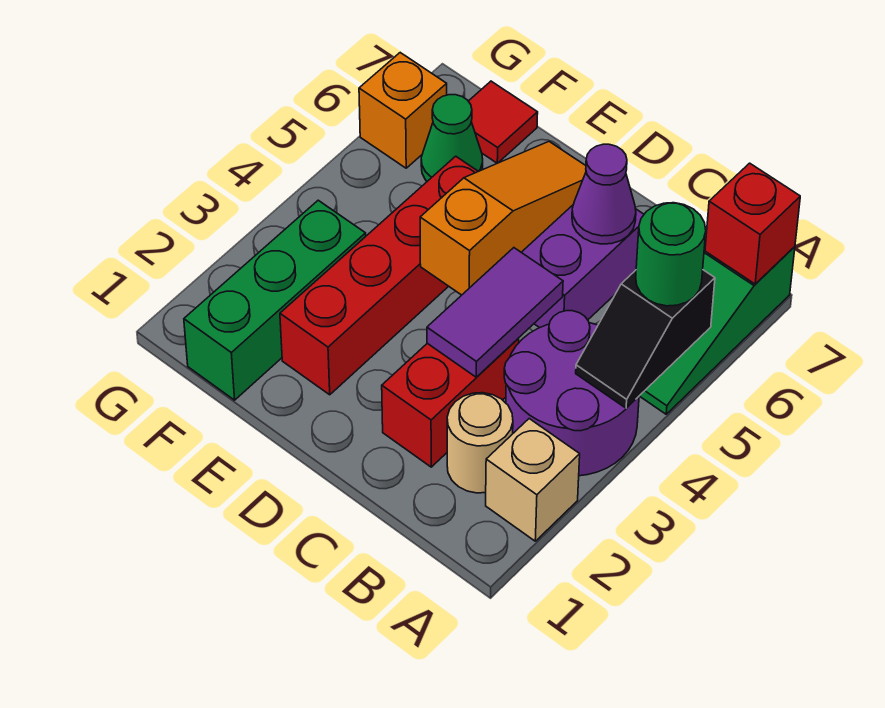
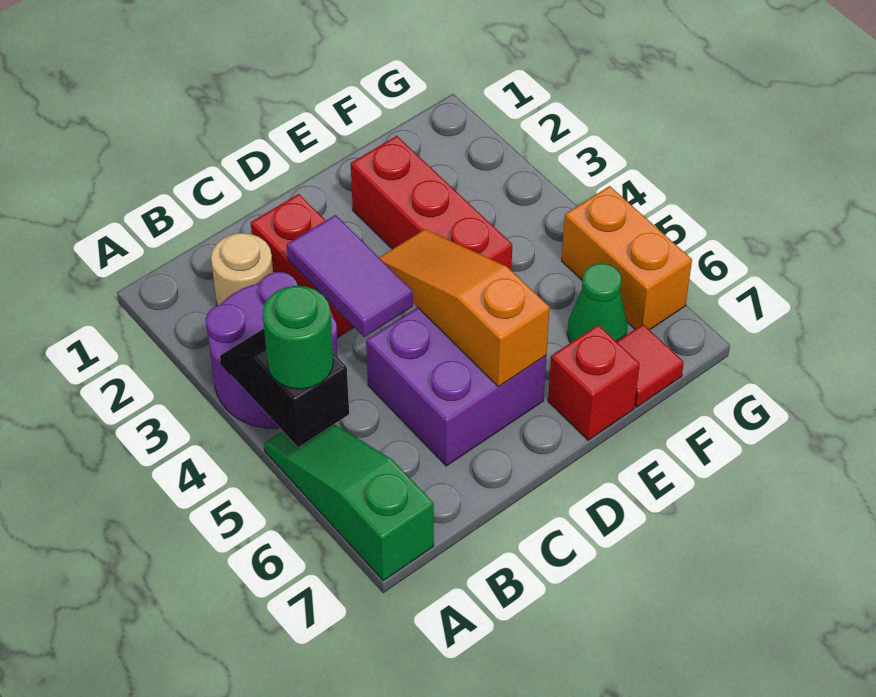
tan brick A2 level 1 -> none
red brick A7 level 2 -> red brick E7 level 1
purple cone C6 level 2 -> none
orange slope D4:D6 level 2 top 4 -> orange slope D4:D6 level 2 top 6
red brick E2:E5 level 1 -> red brick E2:E4 level 1
green brick F1:F3 level 1 -> none
orange brick G6 level 1 -> orange brick G5:G6 level 1

